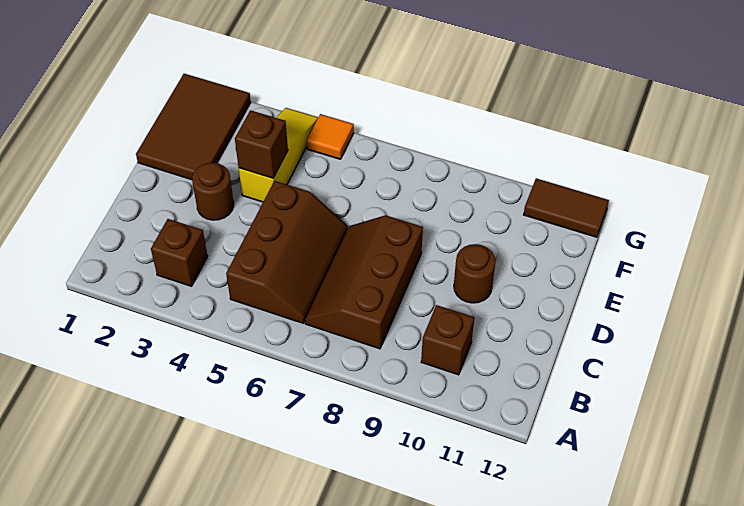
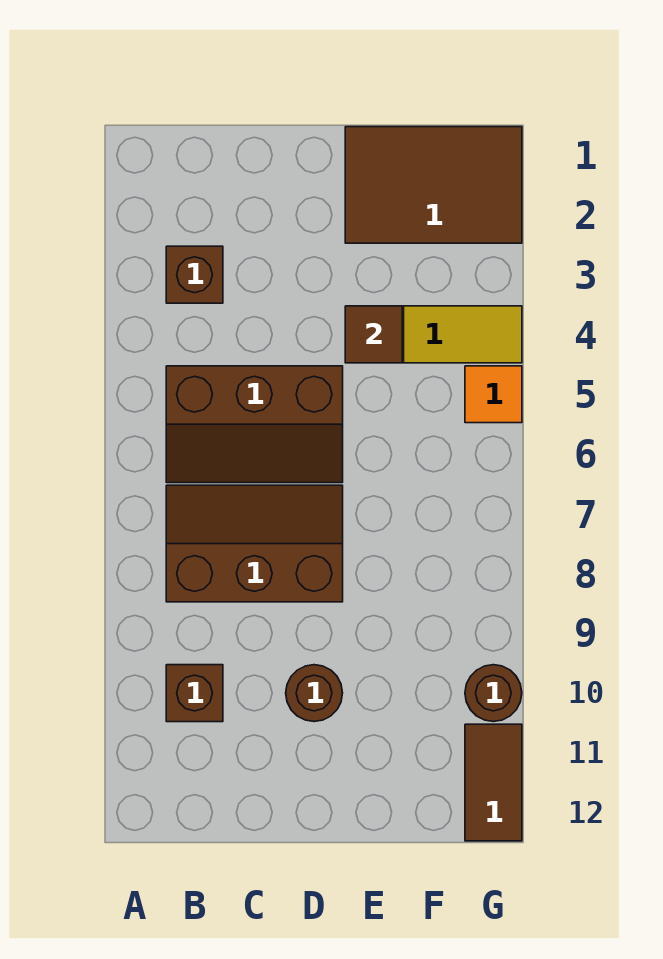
brown round brick D3 level 1 -> brown round brick G10 level 1
brown brick E4 level 2 -> brown tile E4 level 2

